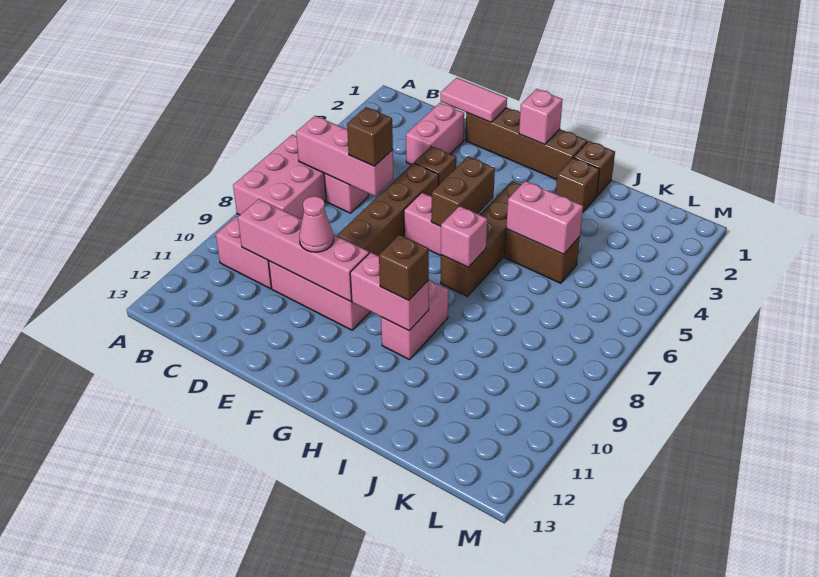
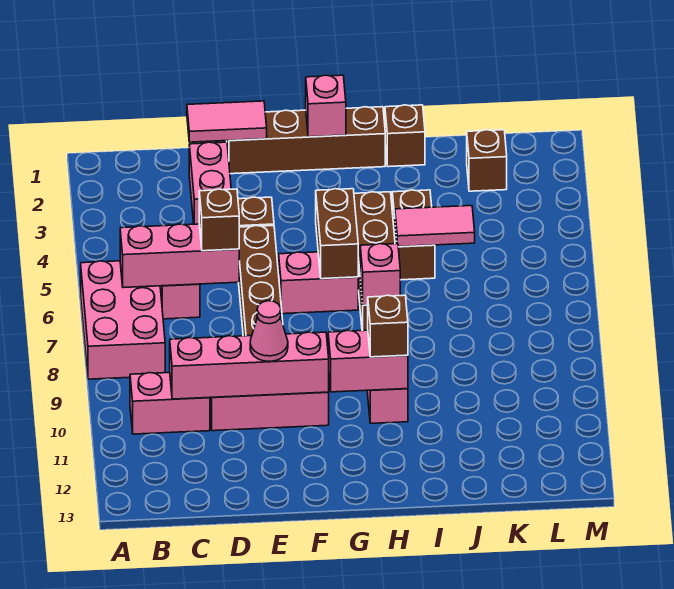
brown brick I2 level 1 -> brown brick K2 level 1
brown brick I5:J5 level 1 -> brown brick I4:I5 level 1
pink brick I5:J5 level 2 -> pink tile I5:J5 level 2

